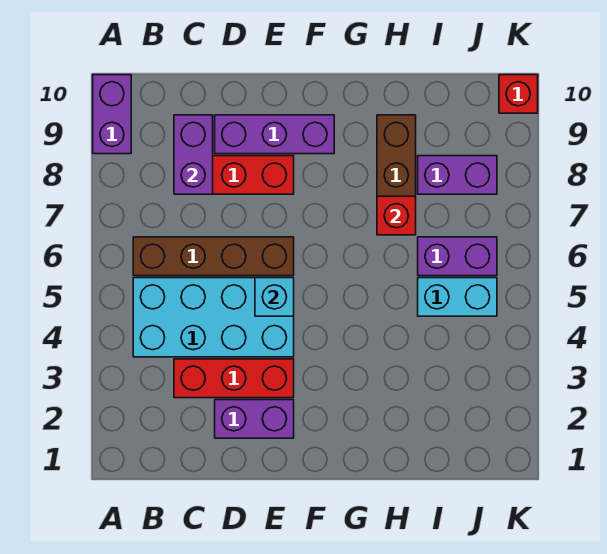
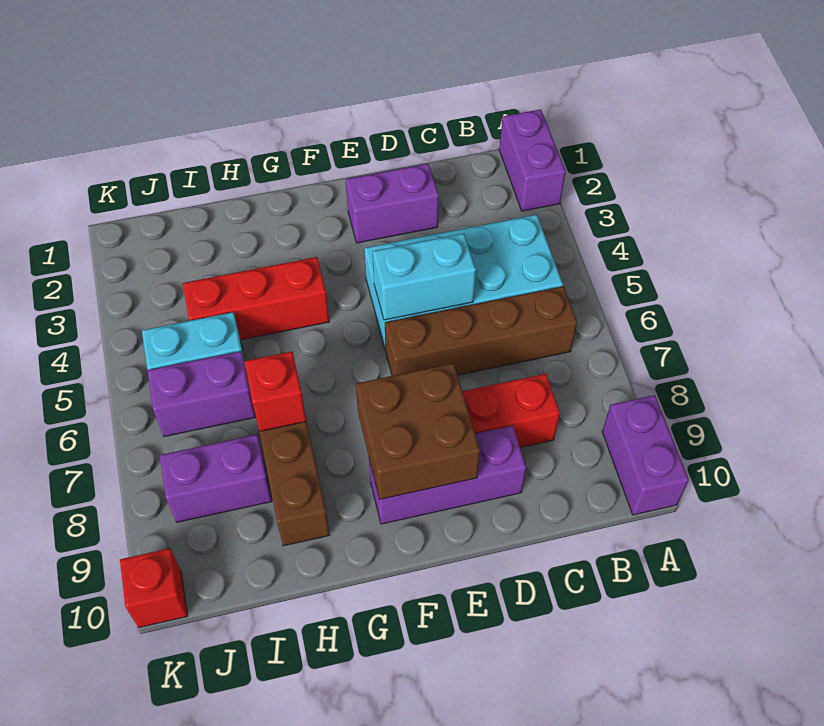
red brick C3:E3 level 1 -> red brick G4:I4 level 1
purple brick C8:C9 level 2 -> purple brick A1:A2 level 1
cyan brick E5 level 2 -> cyan brick D5:E5 level 2
none -> brown brick E8:F9 level 2

